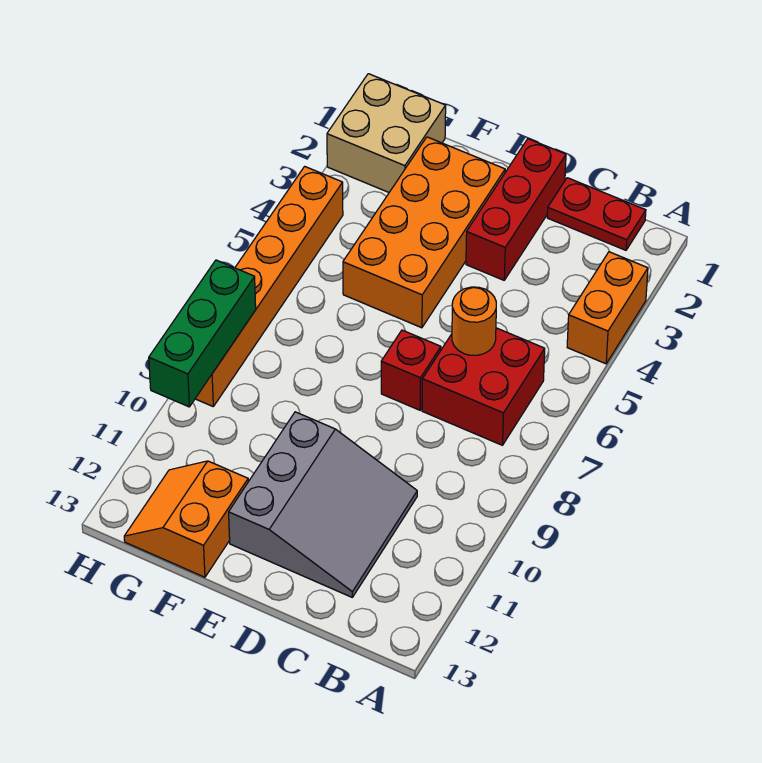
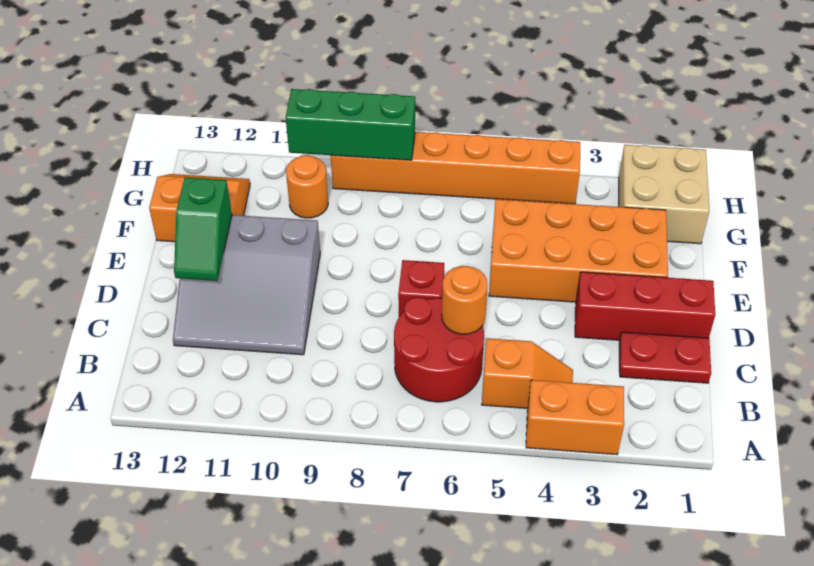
red plate B1:C1 level 1 -> red plate C1:C2 level 1
none -> orange slope B4:B5 level 1 top 5
red brick B6:C7 level 1 -> red round brick B6:C7 level 1
none -> green slope D12:E12 level 2 top E
none -> orange round brick G10 level 1

